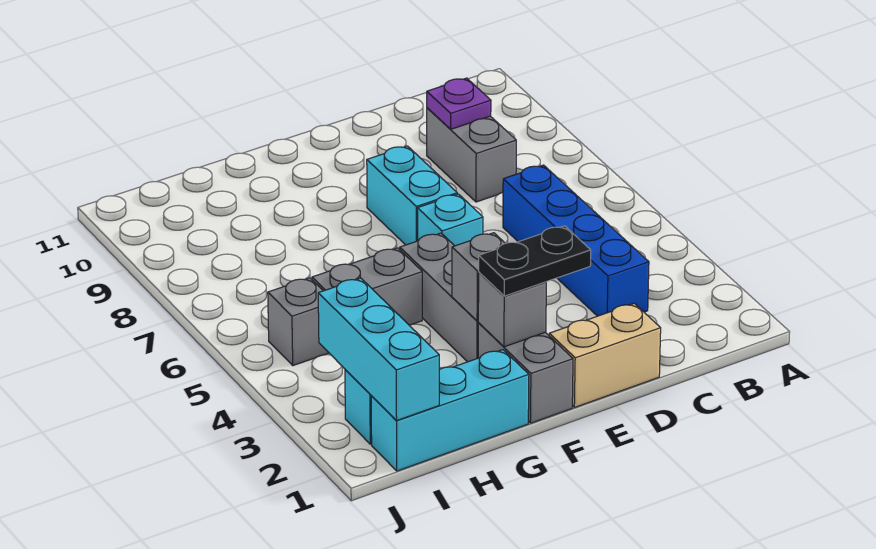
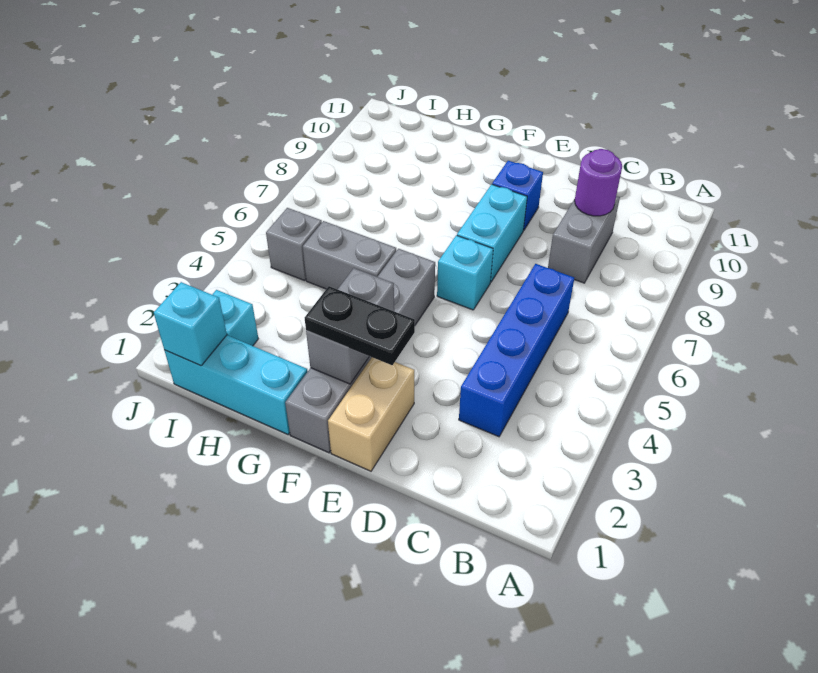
purple plate C9 level 2 -> purple round brick C9 level 2
tan brick D1:E1 level 1 -> tan brick E1:E2 level 1
none -> blue brick E9 level 1
cyan brick I1:I3 level 2 -> cyan brick I1 level 2

